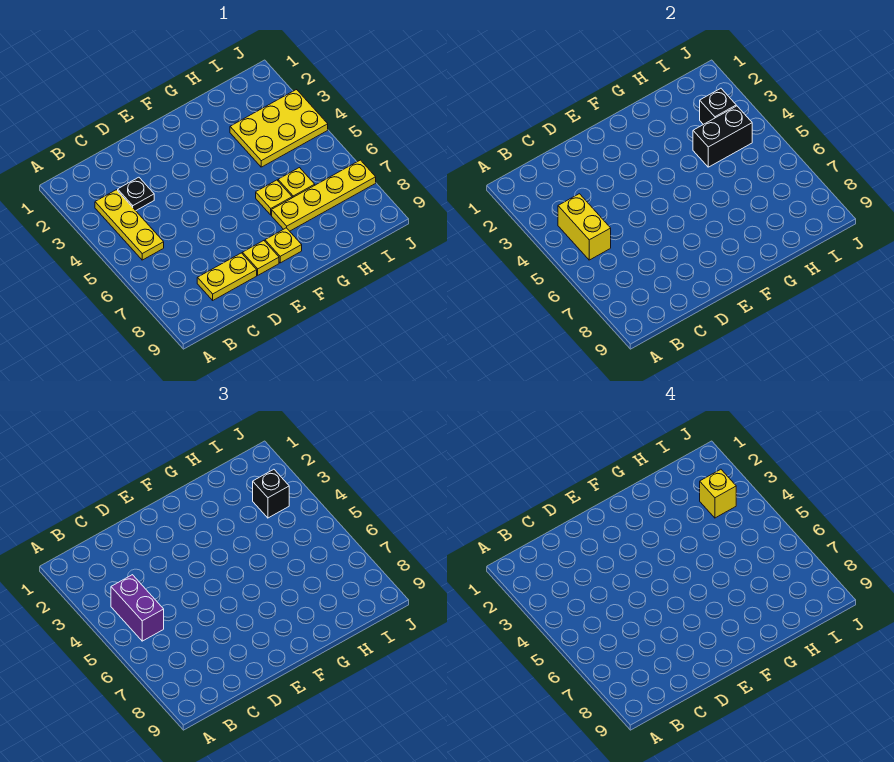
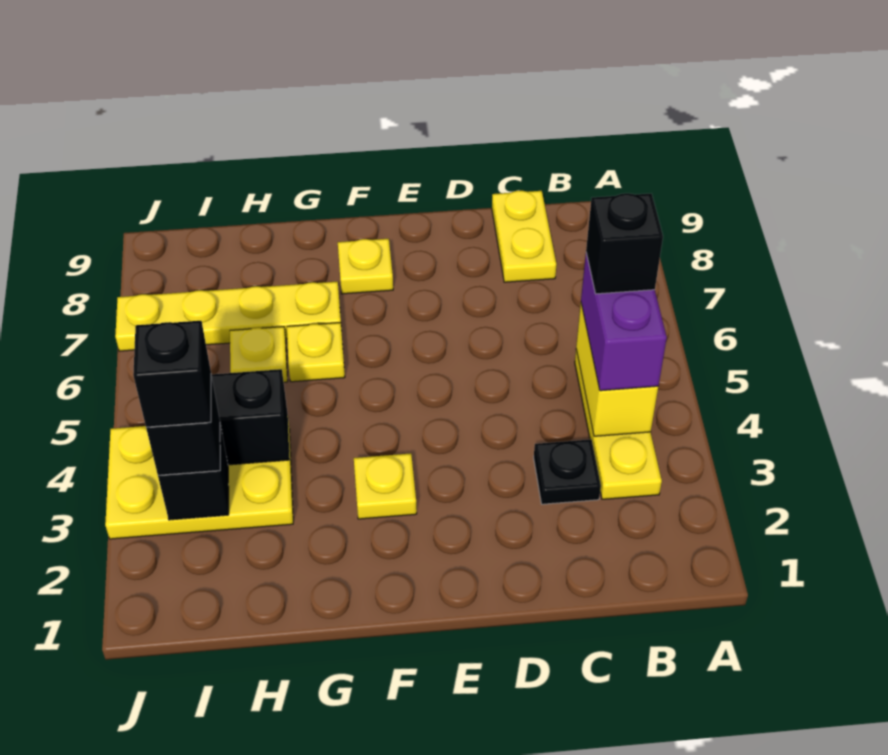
none -> black brick B5 level 4
yellow plate C8:D8 level 1 -> yellow plate C8:C9 level 1
yellow plate E8 level 1 -> yellow plate F3 level 1
yellow brick I3 level 4 -> black brick I3 level 4

